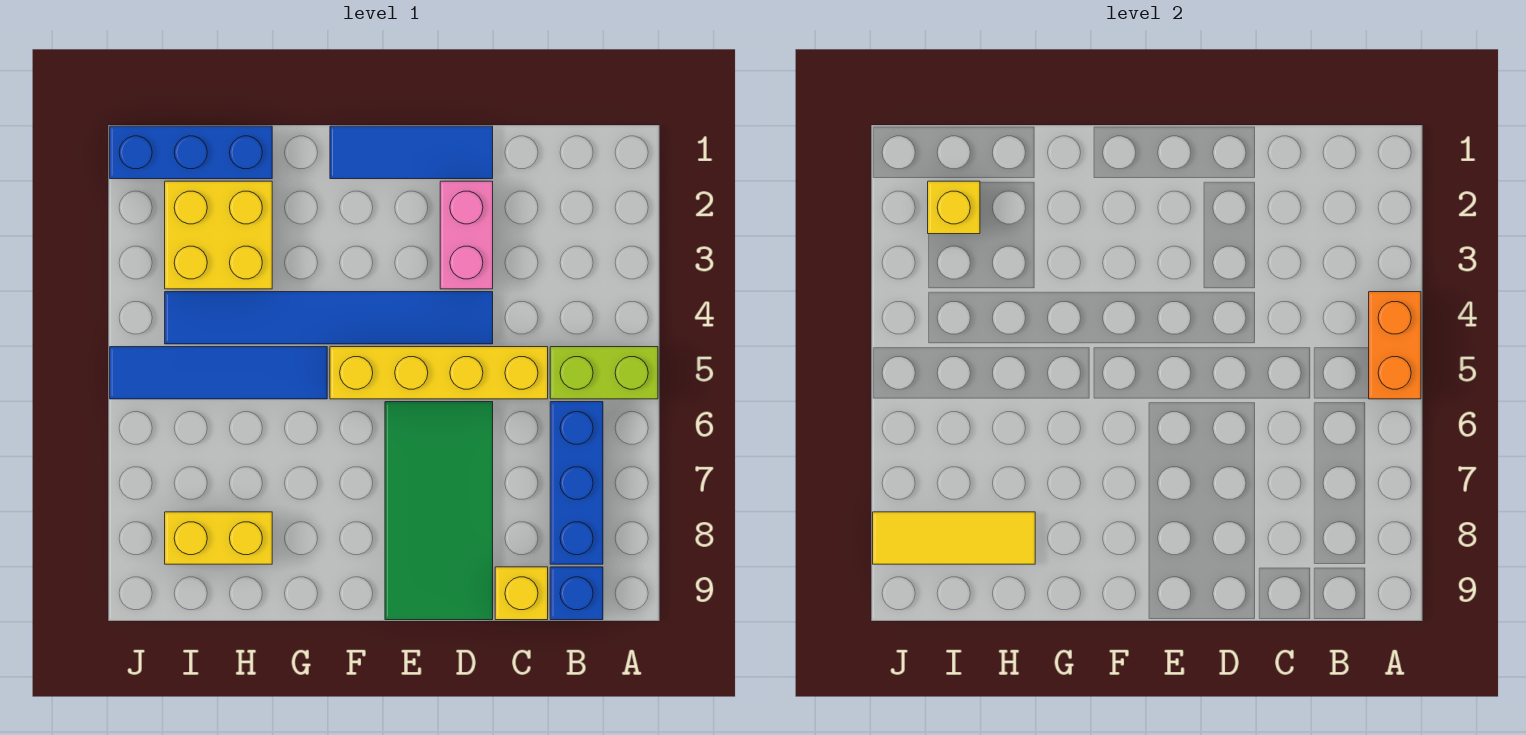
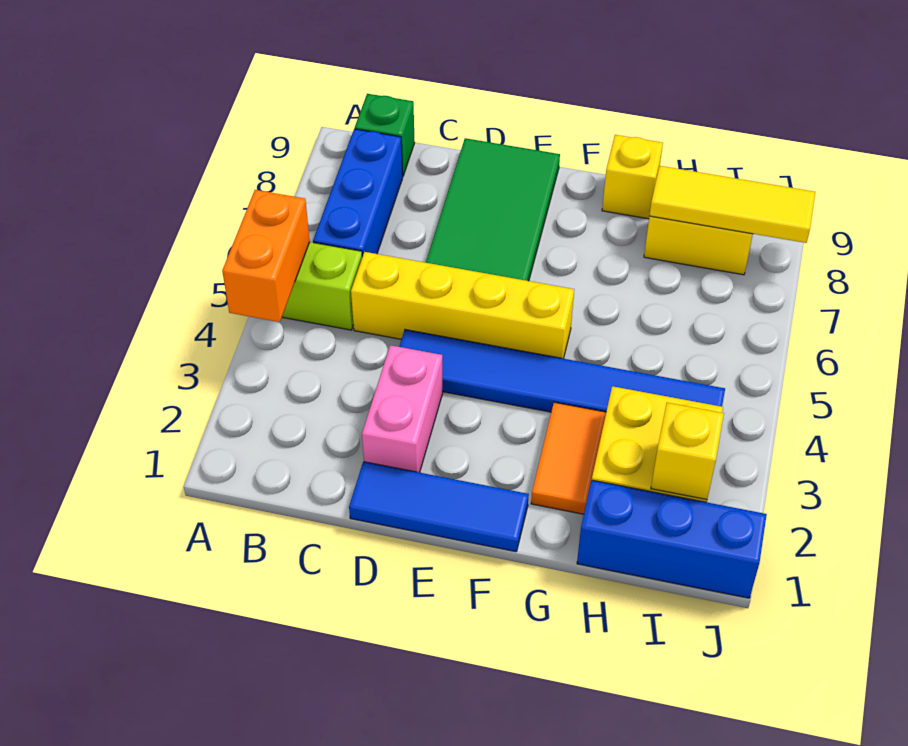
blue brick B9 level 1 -> green brick B9 level 1
yellow brick C9 level 1 -> yellow brick G9 level 1
none -> orange tile G2:G3 level 1
blue tile G5:J5 level 1 -> none

